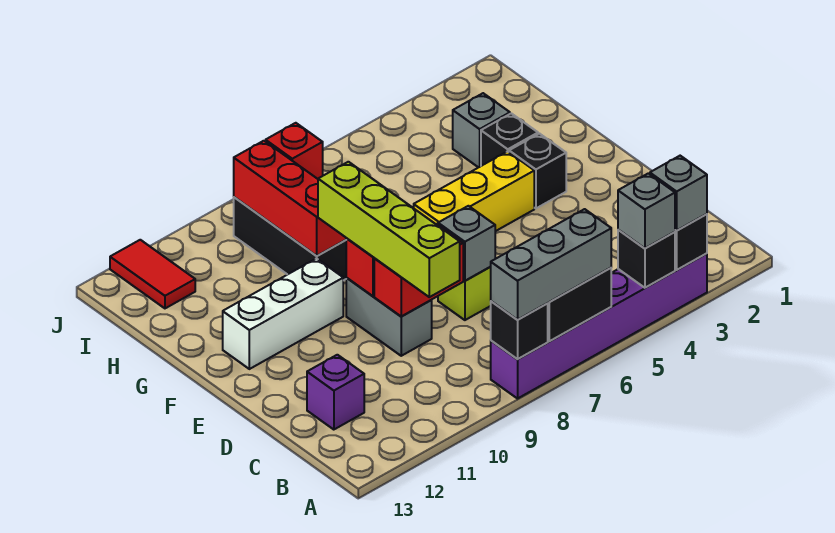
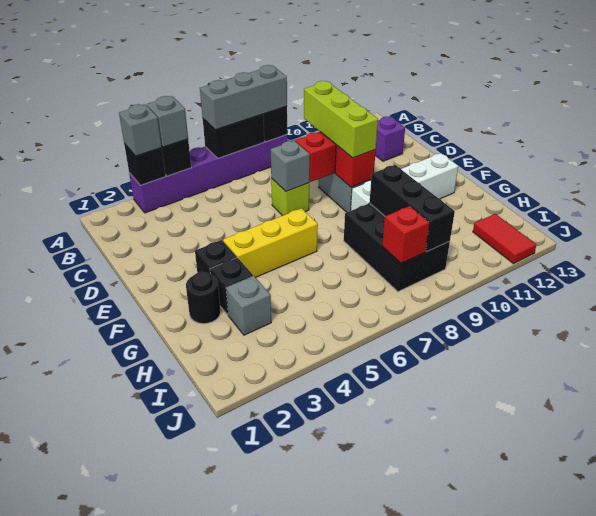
lime brick C9:F9 level 3 -> lime brick C9:E9 level 3
white brick F10:F12 level 1 -> white brick F9:F12 level 1
none -> black round brick G2 level 1
red brick G9:I9 level 2 -> black brick G9:I9 level 2

